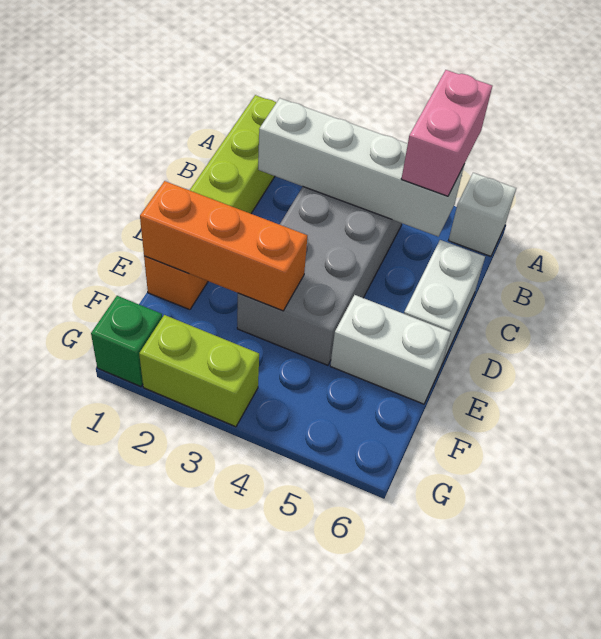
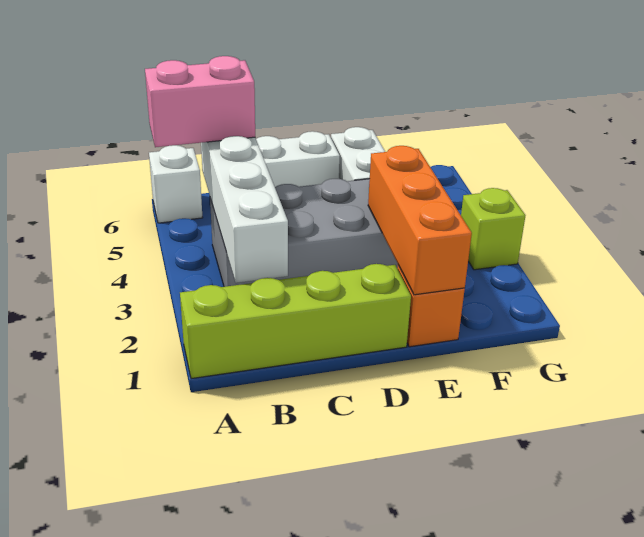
green brick G1 level 1 -> none
lime brick G2:G3 level 1 -> lime brick G3 level 1

